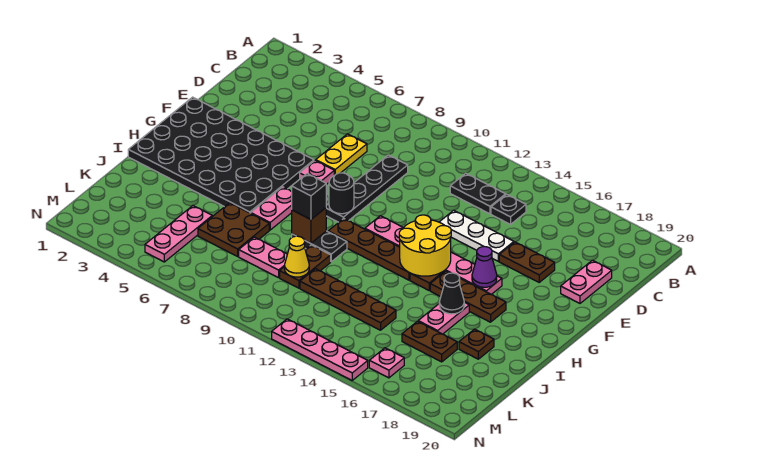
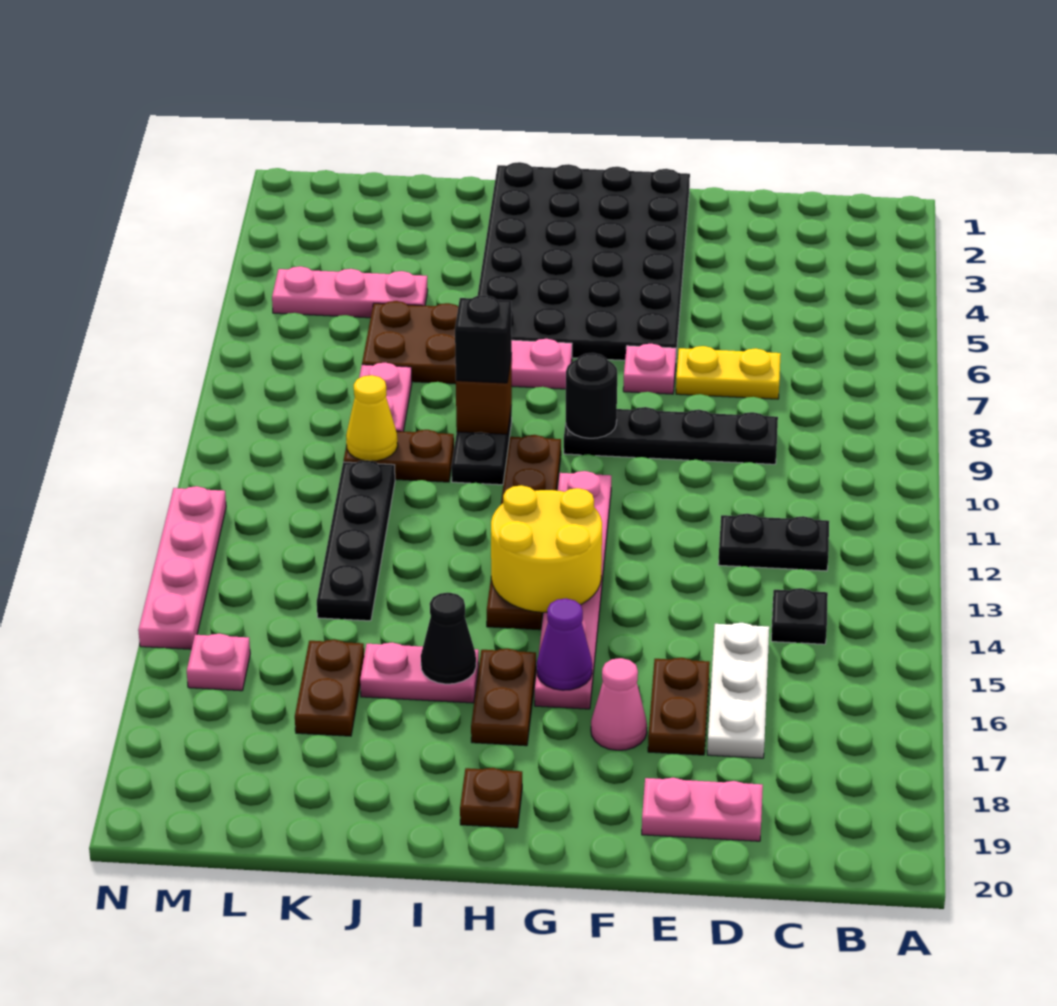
black plate C12:C13 level 1 -> black plate C12:D12 level 1
white plate E13:E15 level 1 -> white plate D15:D17 level 1
none -> pink cone F17 level 1
brown plate H15:H17 level 1 -> brown plate H16:H17 level 1
brown plate J18 level 1 -> brown plate H19 level 1
brown plate K11:K14 level 1 -> black plate K11:K14 level 1

